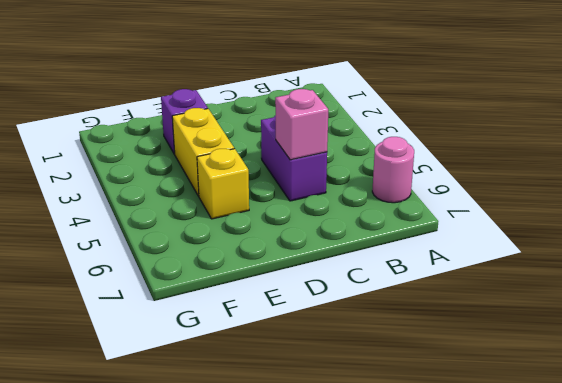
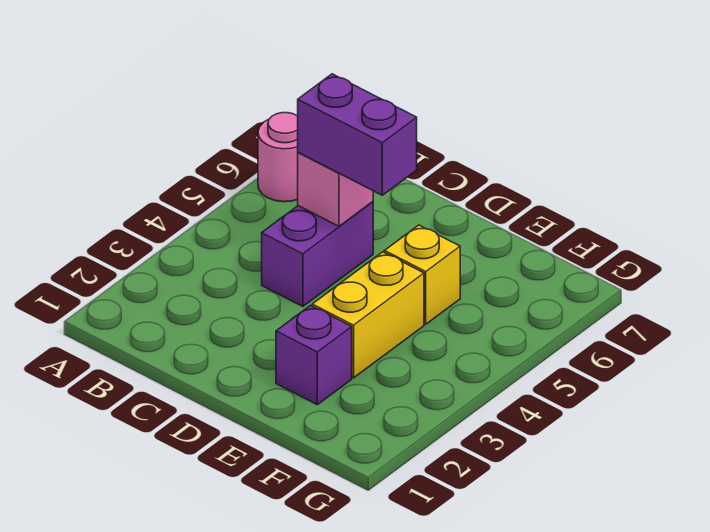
none -> purple brick C5:D5 level 3

